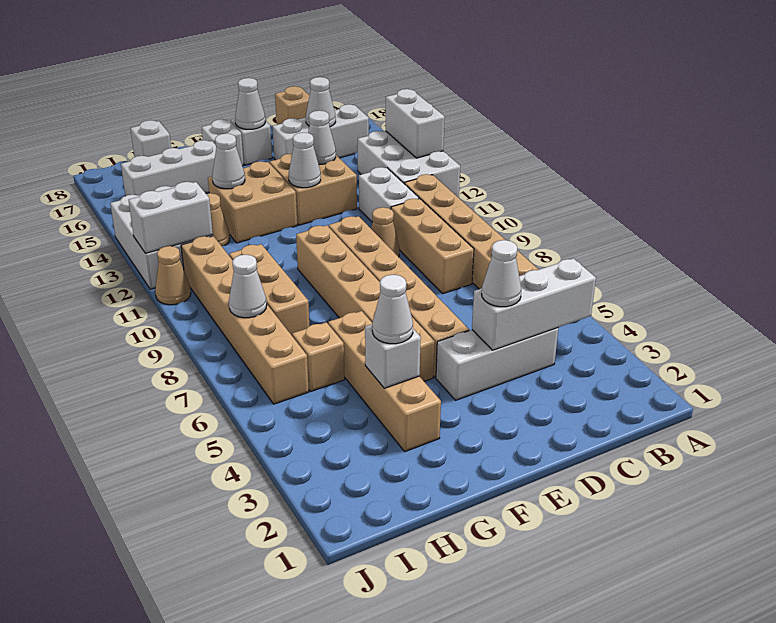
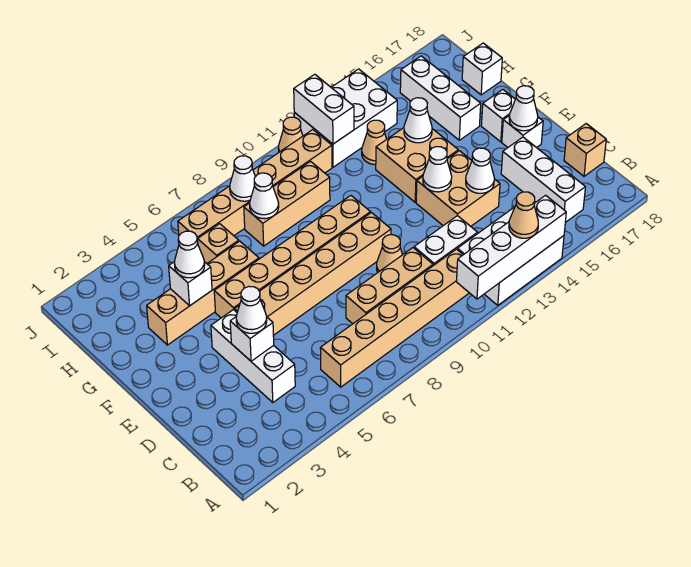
white brick A13:A14 level 2 -> white brick A11:A14 level 2
none -> tan cone A13 level 3
white brick B4:D4 level 2 -> white brick D4 level 2
white cone C16 level 2 -> white cone H8 level 2

